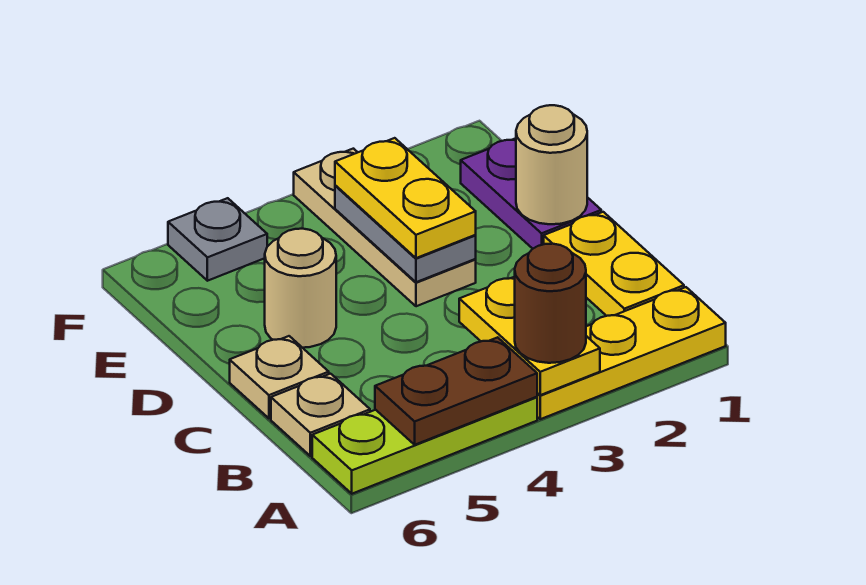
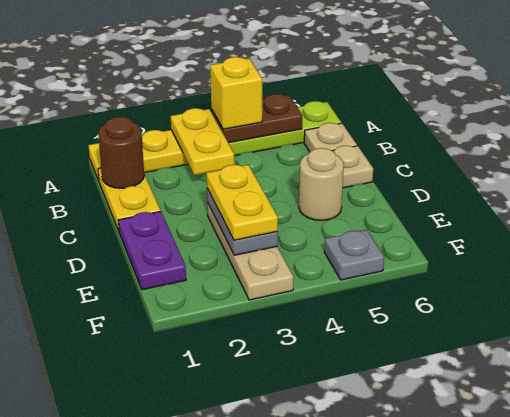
brown round brick A3 level 3 -> brown round brick B1 level 2
none -> yellow brick A4 level 3
tan round brick D1 level 2 -> none

